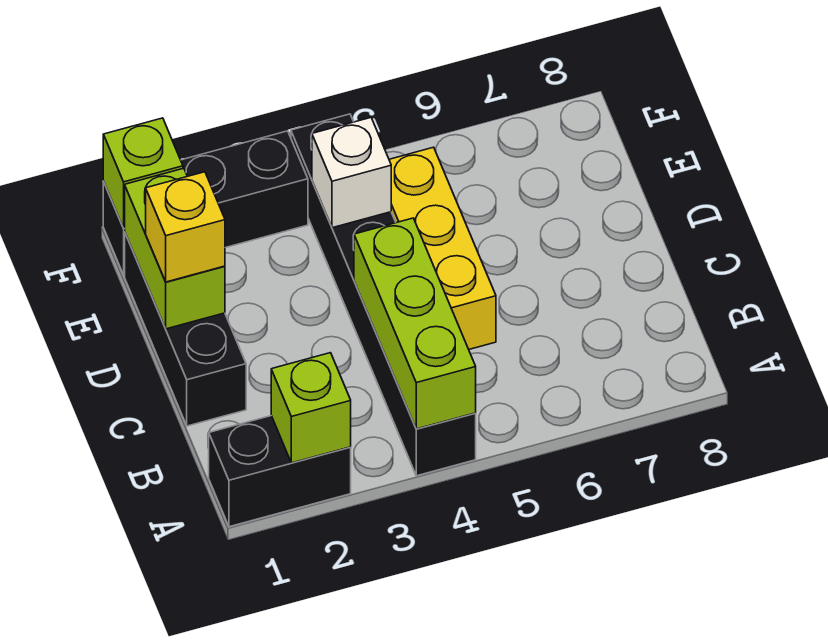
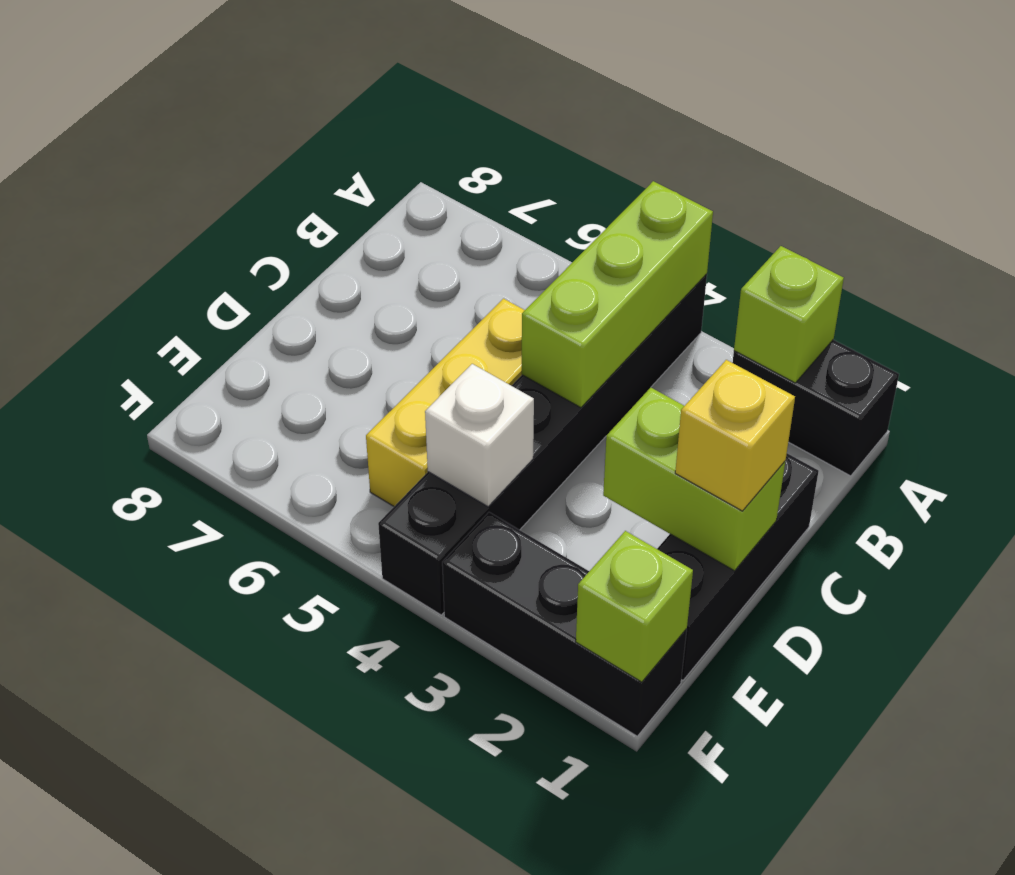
lime brick D1:E1 level 2 -> lime brick D1:D2 level 2

